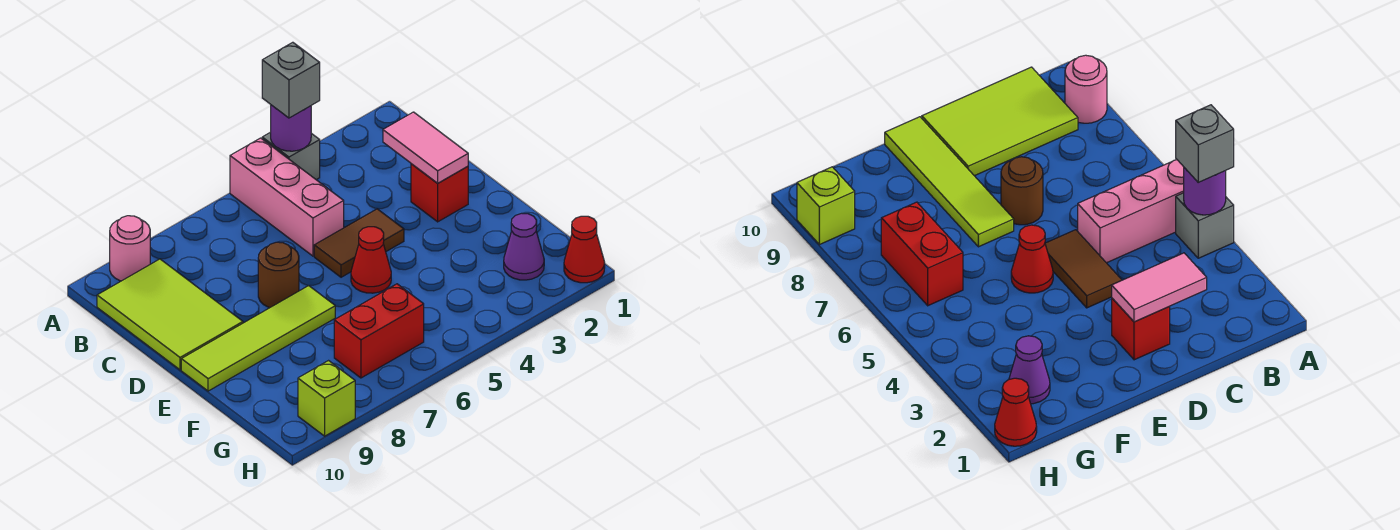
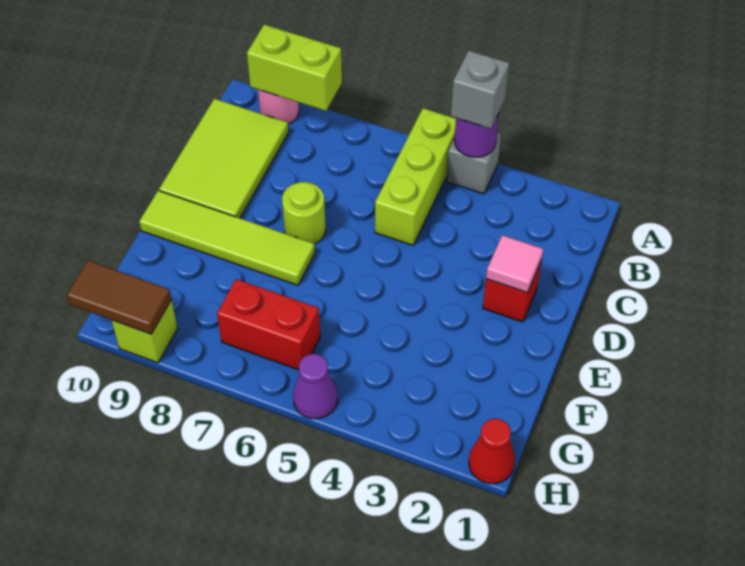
pink brick A5:C5 level 1 -> lime brick A5:C5 level 1
none -> lime brick A8:A9 level 2
pink tile C2:D2 level 2 -> pink tile D2 level 2
brown tile D4:D5 level 1 -> brown tile H9:H10 level 2
brown round brick D7 level 1 -> lime round brick D7 level 1
red cone E5 level 1 -> none
purple cone G2 level 1 -> purple cone H5 level 1

